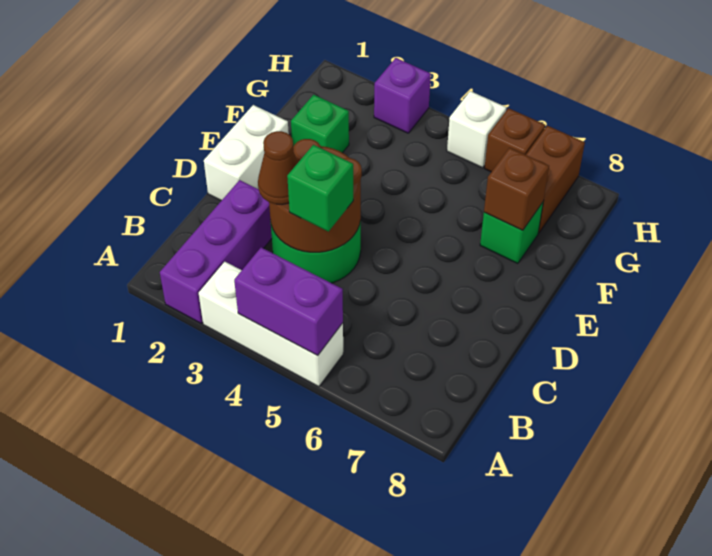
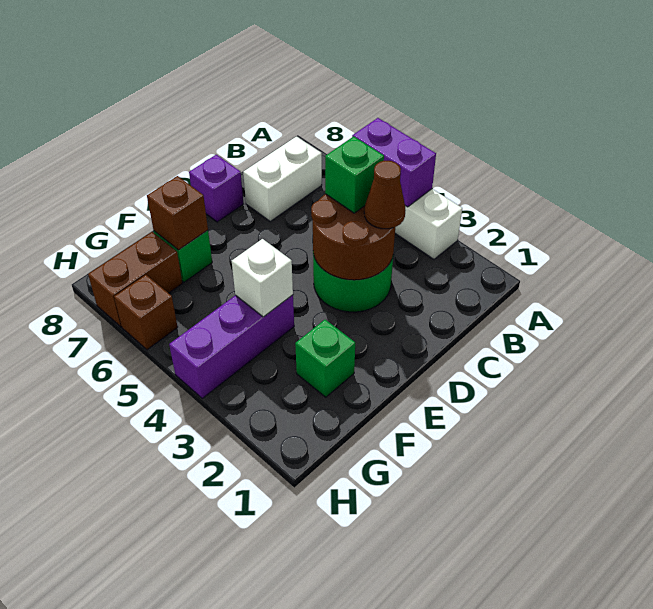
purple brick A2:C2 level 1 -> purple brick F4:H4 level 1
white brick D1:E1 level 1 -> white brick B7:C7 level 1
purple brick H3 level 1 -> purple brick D8 level 1
white brick H5 level 1 -> white brick F4 level 2

